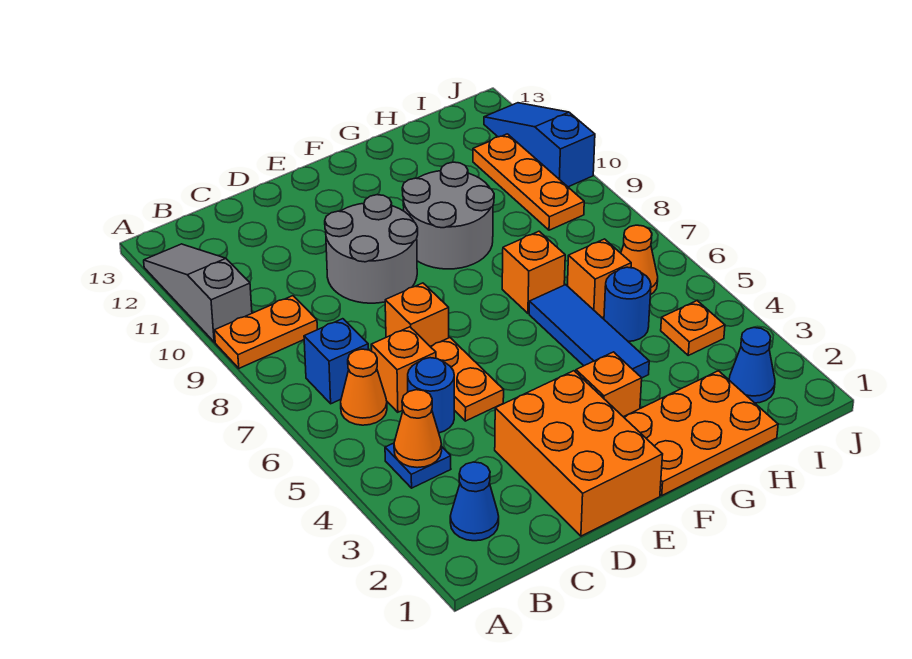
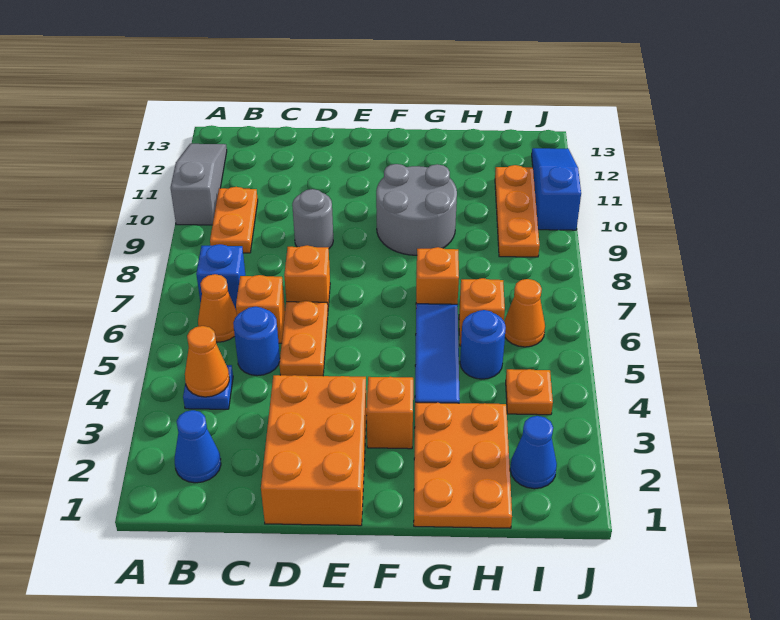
orange plate A9:B9 level 1 -> orange plate B9:B10 level 1
grey round brick D9:E10 level 1 -> grey round brick D9 level 1
orange plate F1:H2 level 1 -> orange plate G1:H3 level 1

